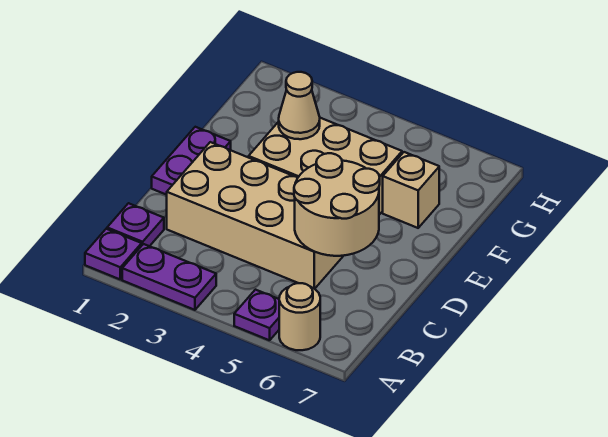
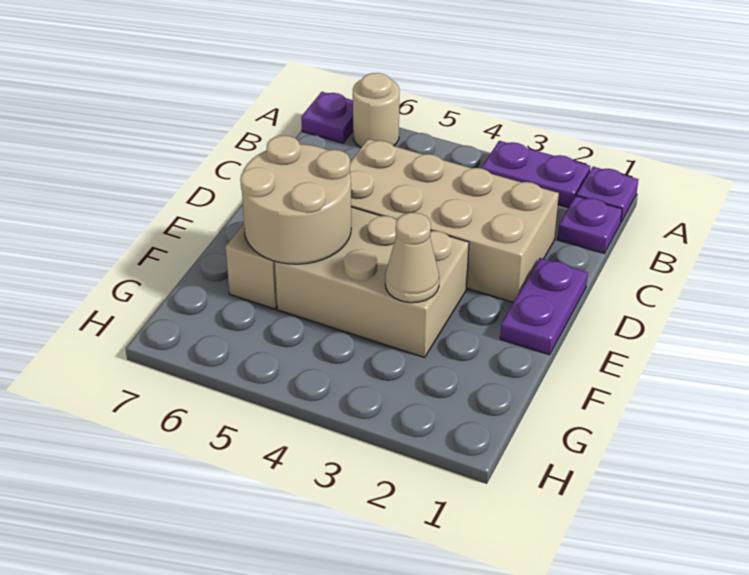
purple plate A5 level 1 -> purple plate A7 level 1
tan round brick C5:D6 level 2 -> tan round brick E5:F6 level 2

